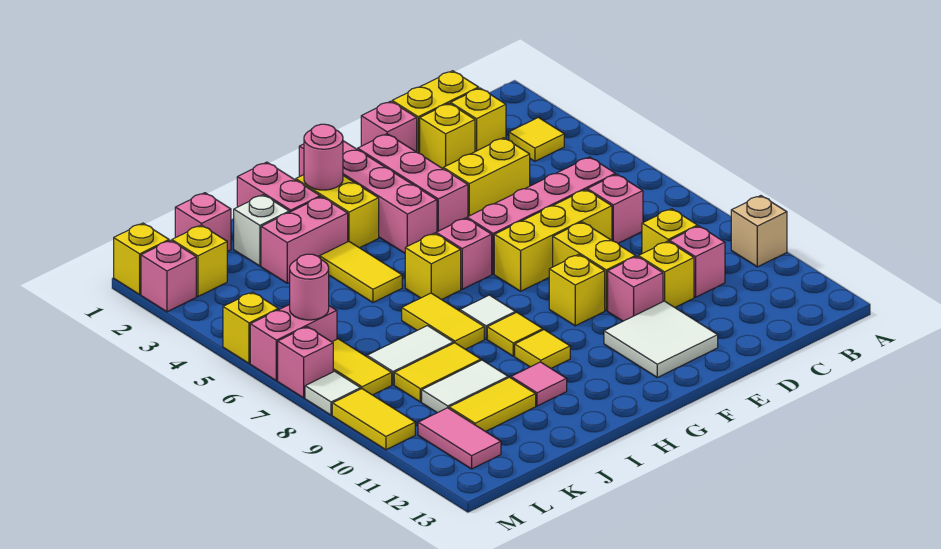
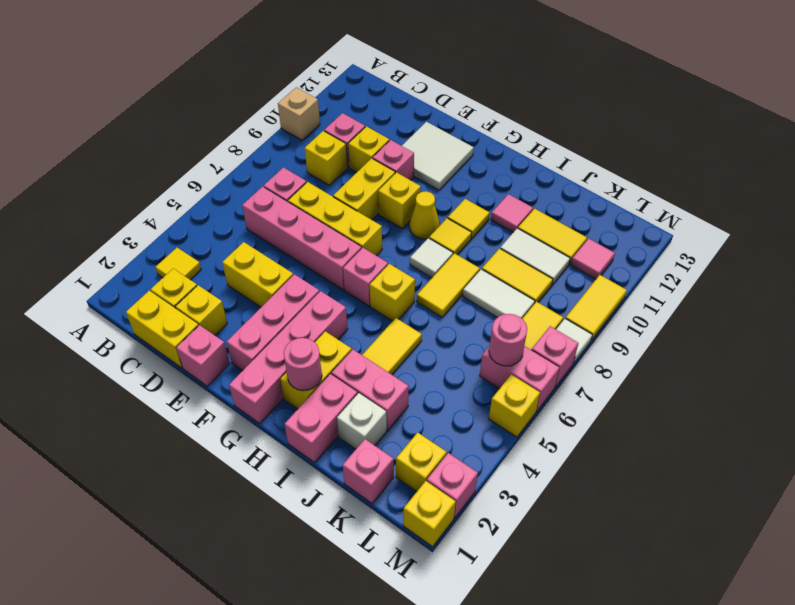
none -> yellow cone G9 level 1
pink tile L11:L12 level 1 -> pink tile L11 level 1

